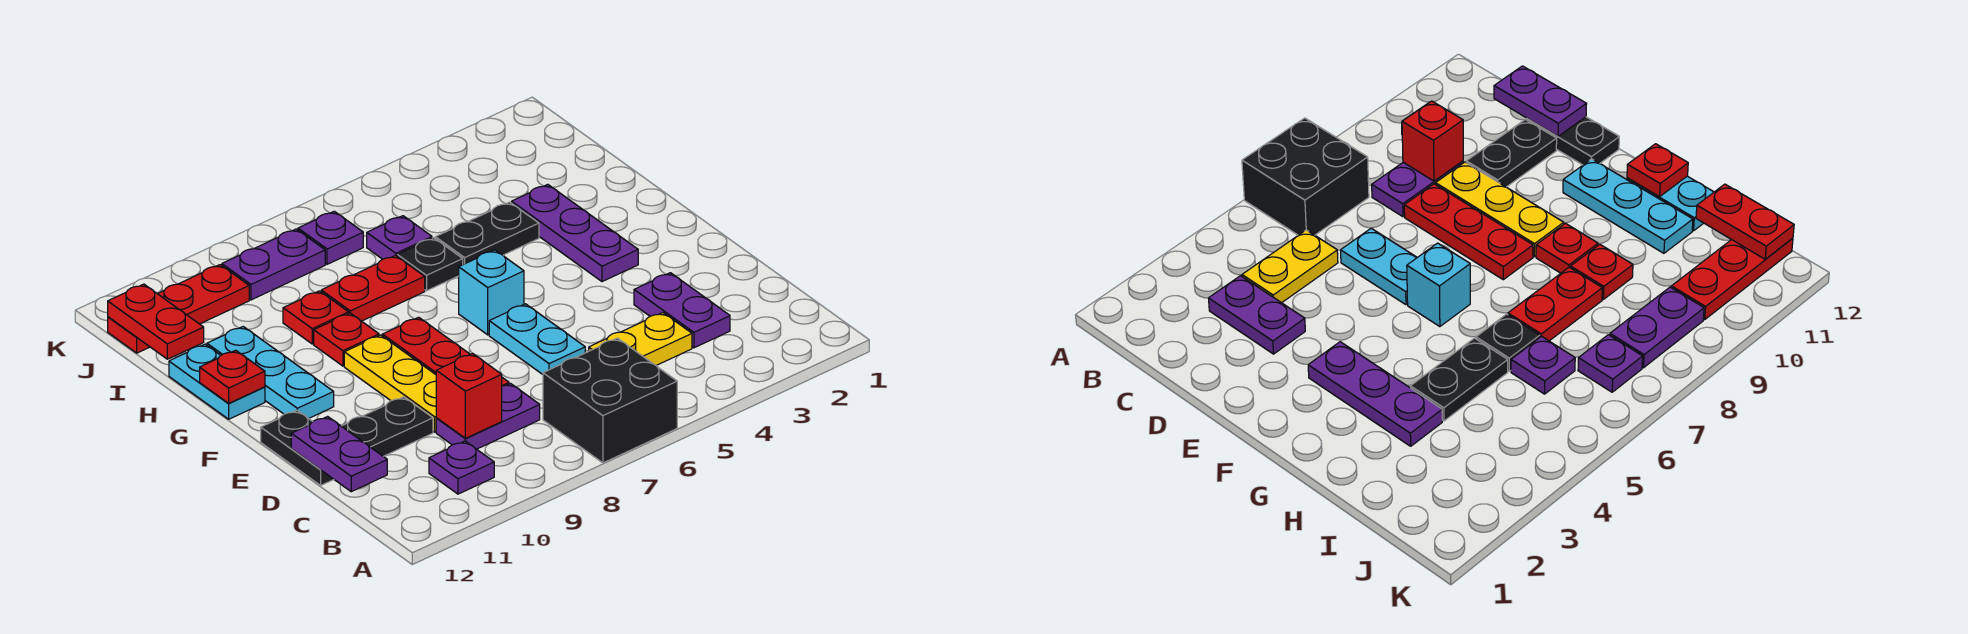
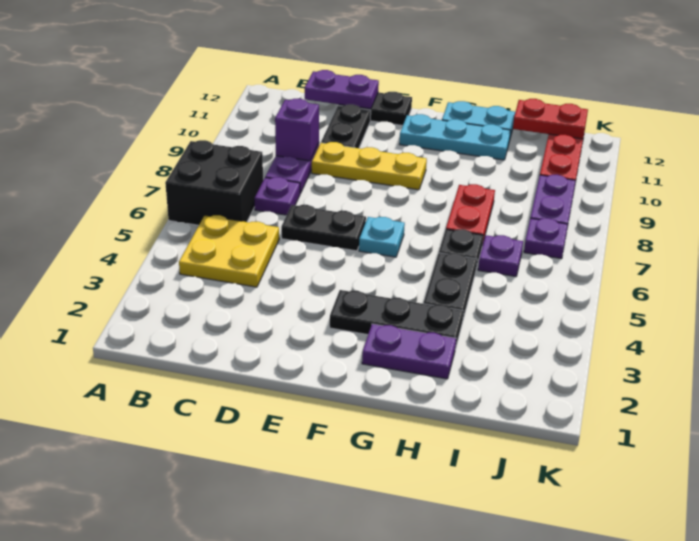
purple plate B10 level 1 -> purple plate C7 level 1
purple plate C3:D3 level 1 -> purple plate G2:H2 level 1
yellow plate C4:C5 level 1 -> yellow plate B4:C5 level 1
red brick C9 level 2 -> purple brick C9 level 2
cyan plate D6:E6 level 1 -> black plate D6:E6 level 1
red plate D8:F8 level 1 -> none
purple plate F3:H3 level 1 -> black plate F3:H3 level 1
cyan brick F6 level 1 -> cyan plate F6 level 1
red plate G9 level 1 -> none
red plate G12 level 2 -> none
red plate H9 level 1 -> none

